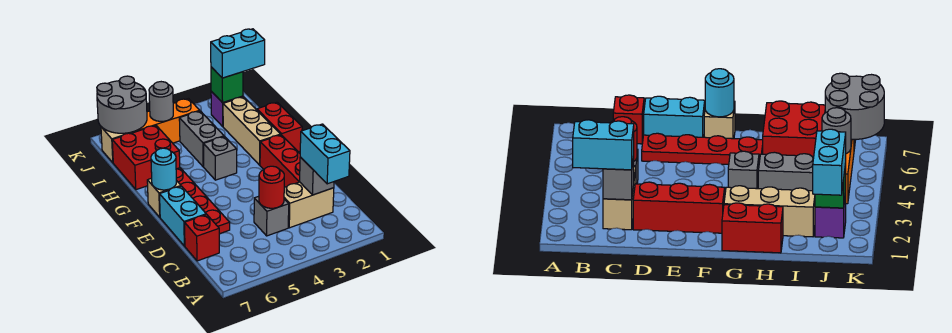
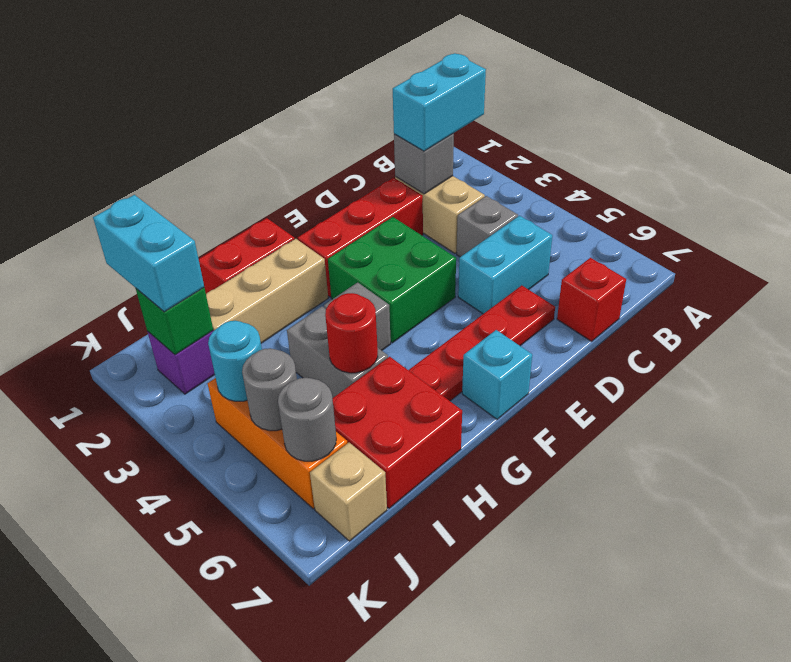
red round brick C4 level 2 -> red round brick H5 level 2
cyan brick D7:E7 level 1 -> cyan brick C5:D5 level 1
none -> green brick E3:F4 level 1
tan brick F7 level 1 -> cyan brick F7 level 1
cyan round brick F7 level 2 -> cyan round brick J4 level 2
grey brick H4:I4 level 1 -> grey brick H4:H5 level 1
grey round brick J6:K7 level 2 -> grey round brick J6 level 2

